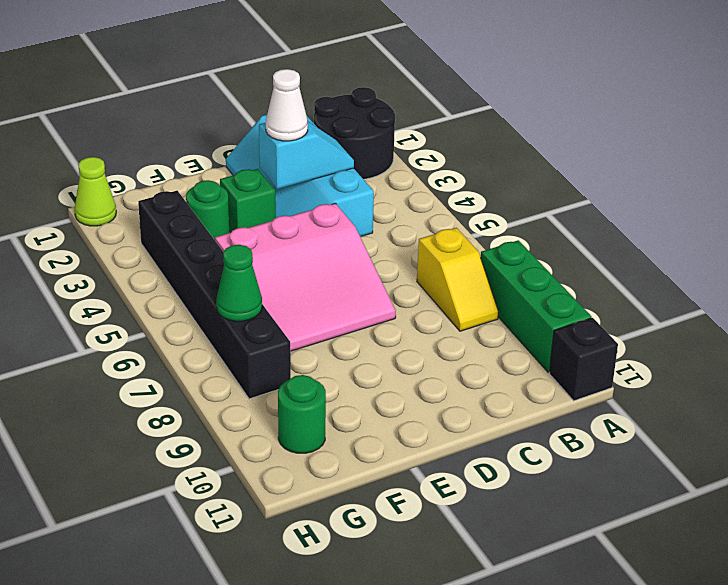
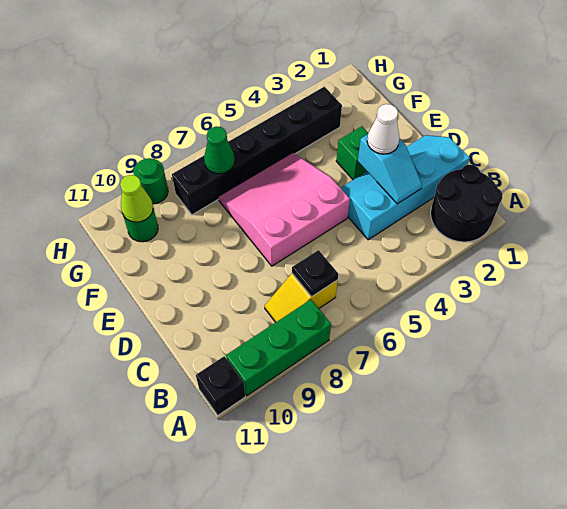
none -> black plate B7 level 2
pink slope D5:F7 level 1 top 5 -> pink slope D5:F7 level 1 top D
green round brick F3 level 1 -> green round brick H9 level 1
lime cone H1 level 1 -> lime cone G10 level 2

